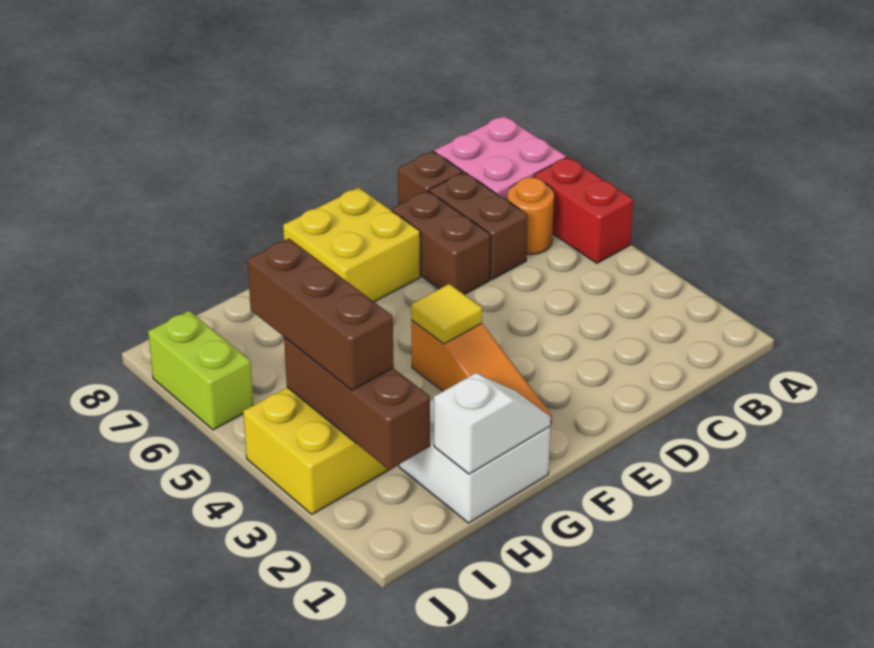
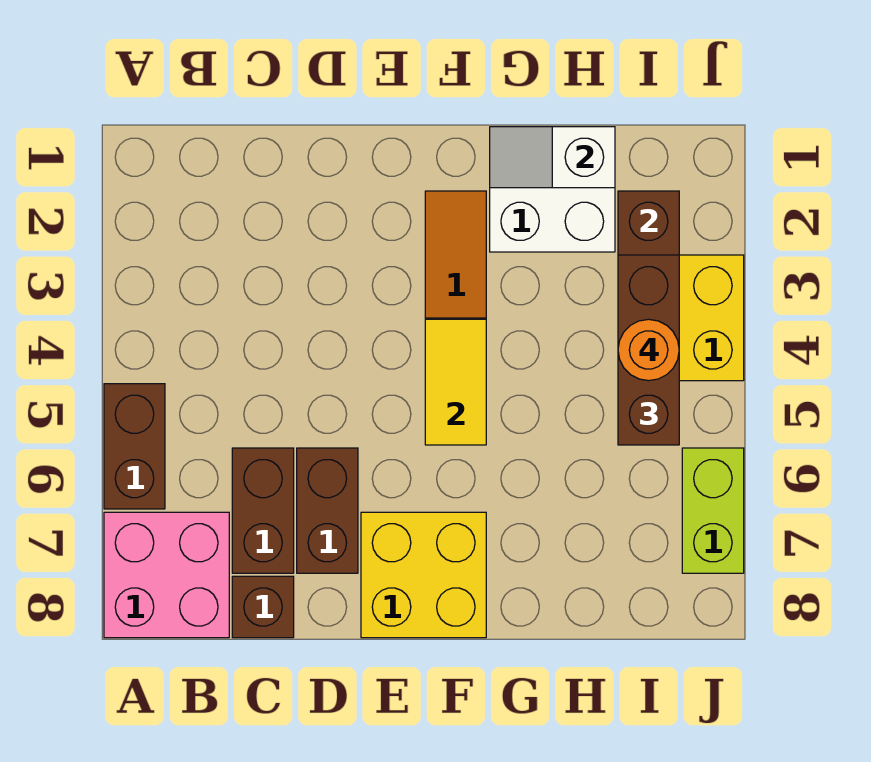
red brick A5:A6 level 1 -> brown brick A5:A6 level 1
orange round brick B6 level 1 -> orange round brick I4 level 4
yellow tile F4 level 2 -> yellow tile F4:F5 level 2

